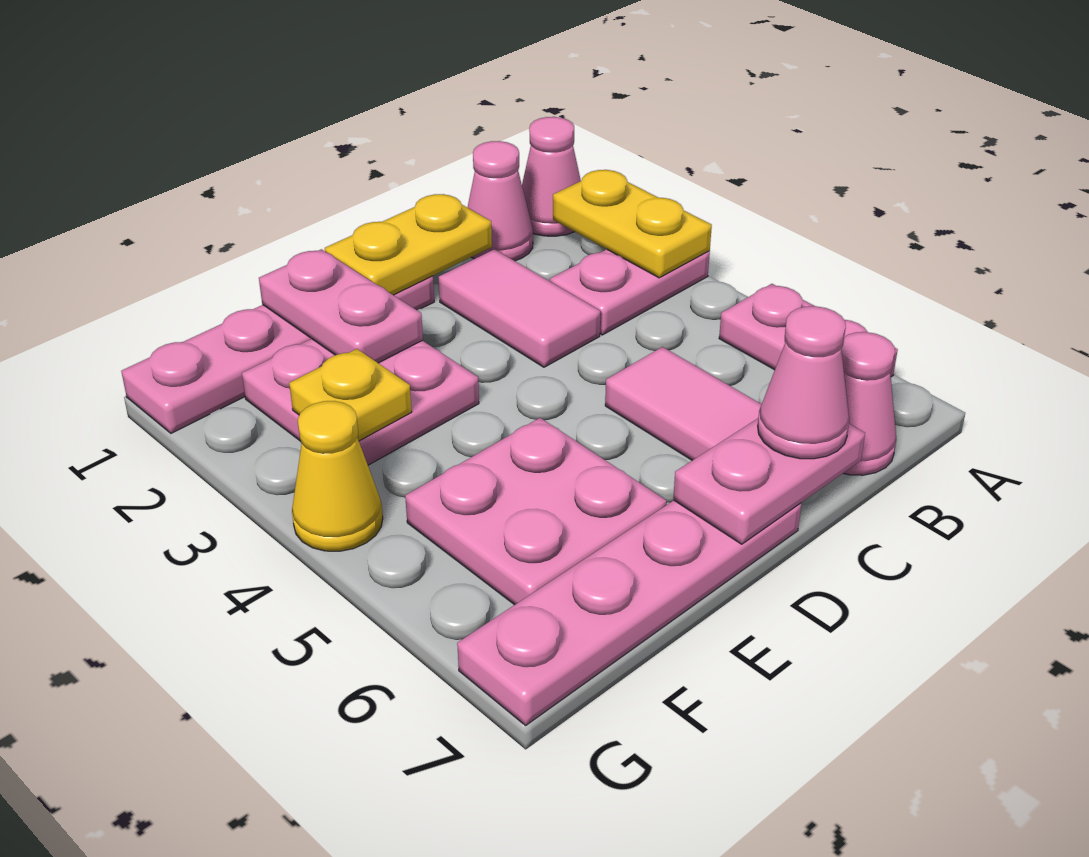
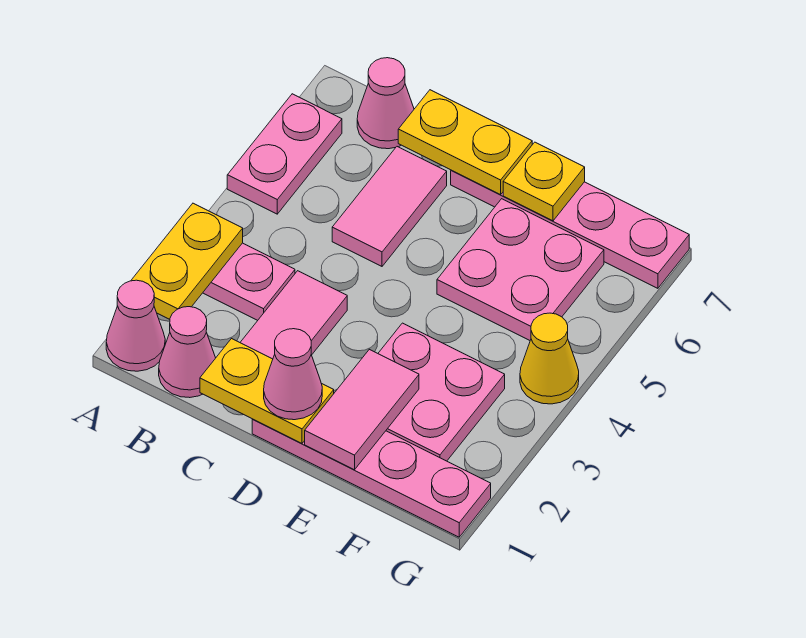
pink plate C7:D7 level 2 -> yellow plate C7:D7 level 2
pink cone C7 level 3 -> pink cone D1 level 3
pink plate E1:E2 level 2 -> pink tile E1:E2 level 2
yellow plate F3 level 2 -> yellow plate E7 level 2

